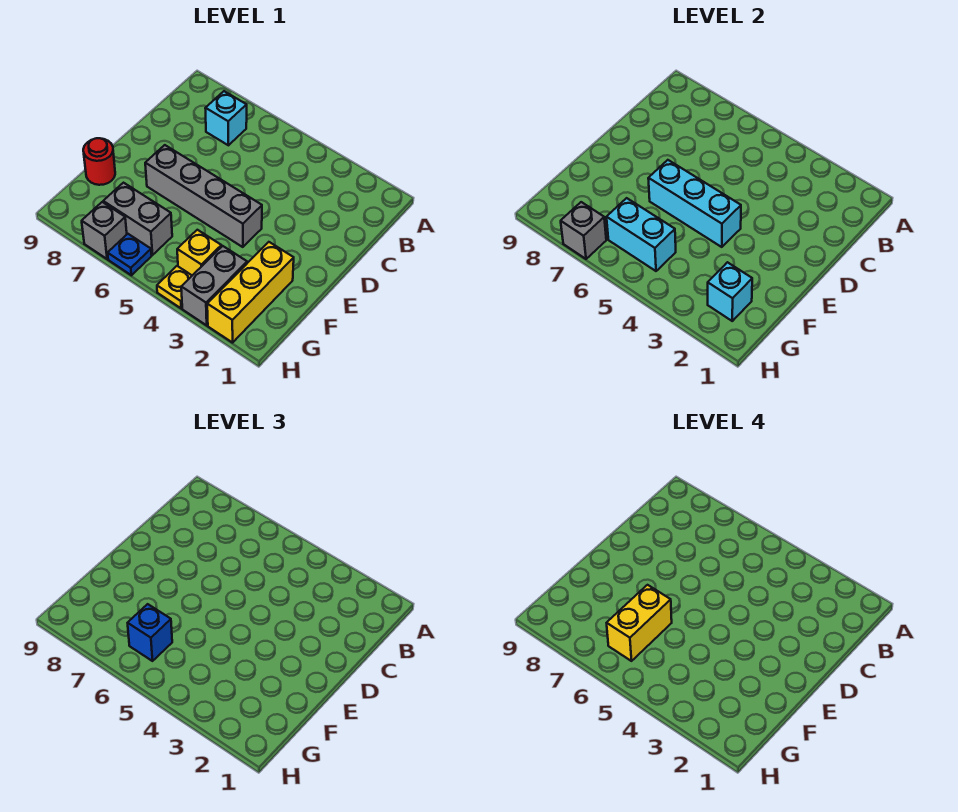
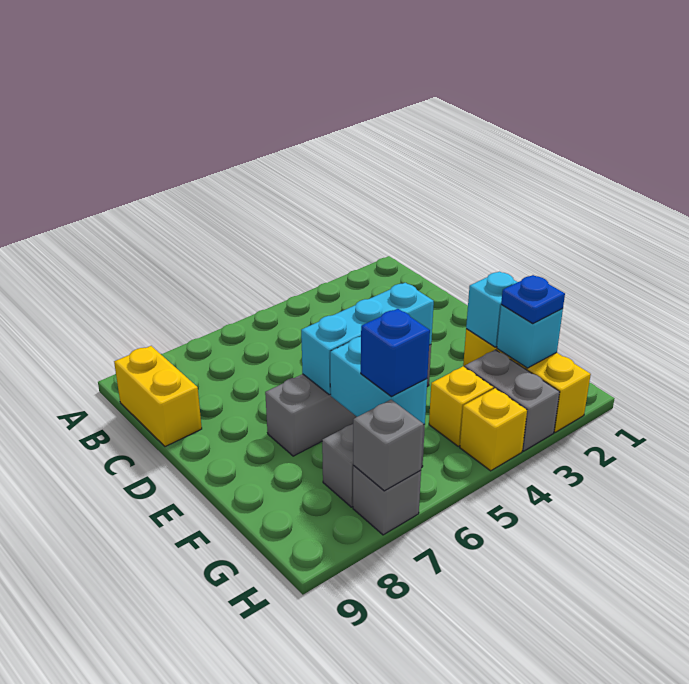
cyan brick B7 level 1 -> cyan brick F2 level 2
yellow brick F6:G6 level 4 -> yellow brick B9:C9 level 1
red round brick F9 level 1 -> none
cyan brick G5:G6 level 2 -> cyan brick F6:G6 level 2
yellow plate H4 level 1 -> yellow brick H4 level 1
blue plate H6 level 1 -> blue plate G2 level 3

